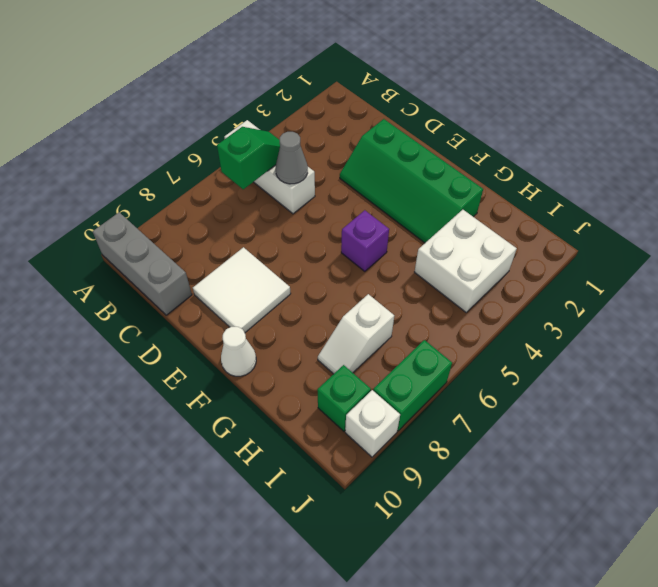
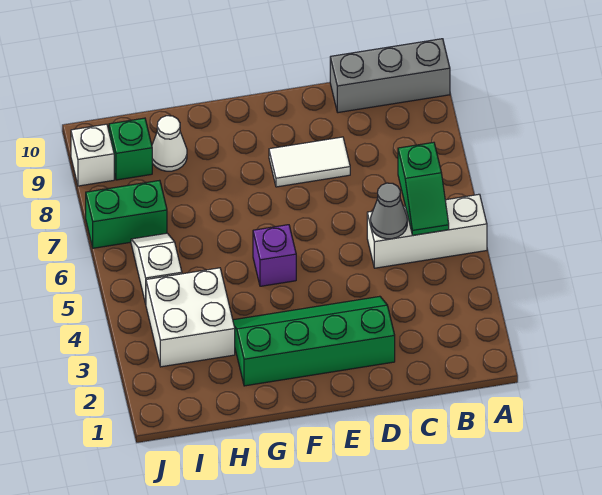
white tile D8:E9 level 1 -> white tile D8:E8 level 1
white cone F10 level 1 -> white cone H9 level 1
white slope H7:H8 level 1 top 7 -> white slope I5:I6 level 1 top 5
green brick J7:J8 level 1 -> green brick I7:J7 level 1

